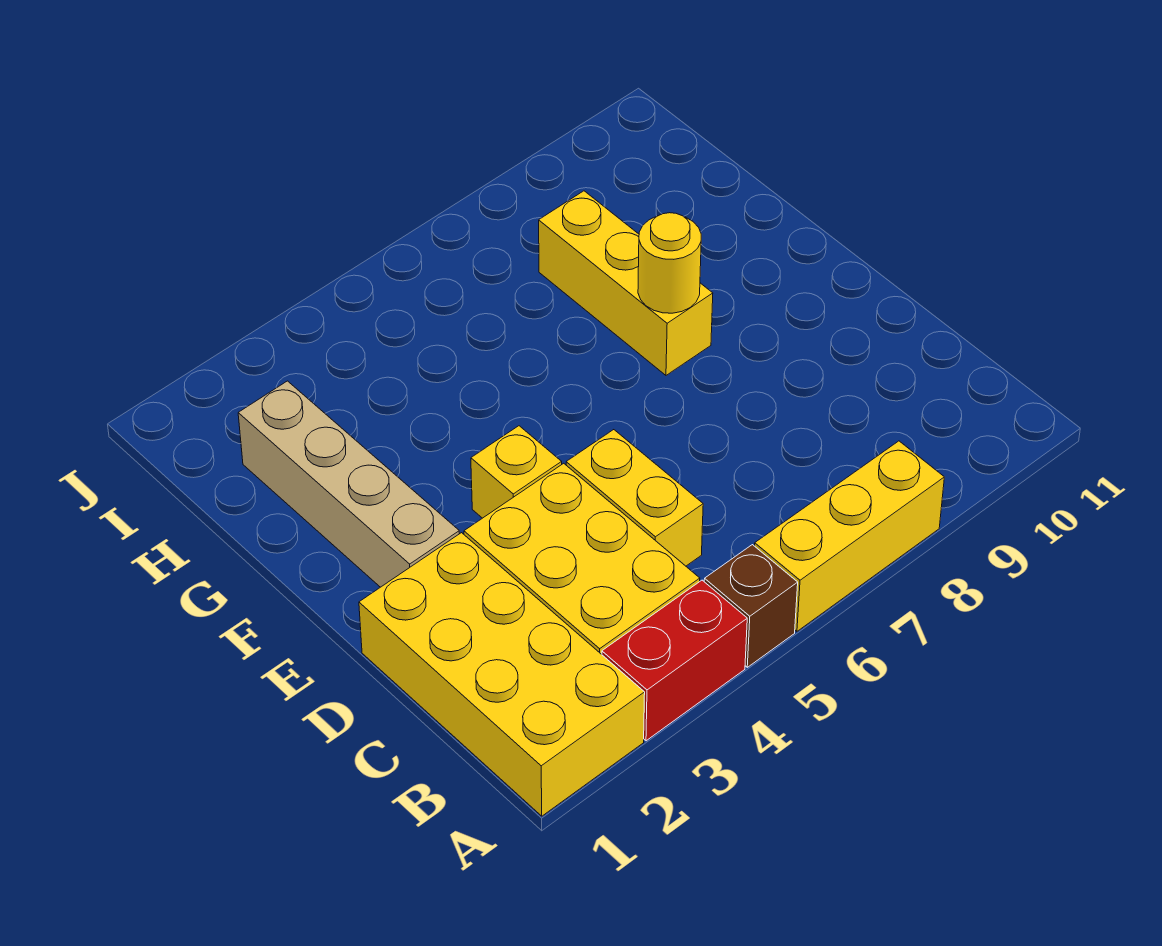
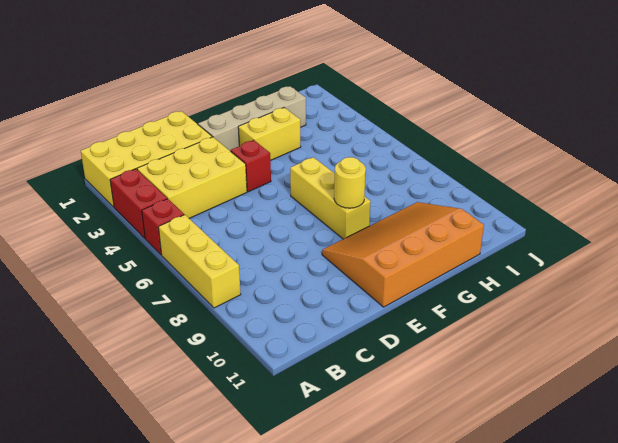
brown brick A5 level 1 -> red brick A5 level 1
yellow brick C5:D5 level 1 -> yellow brick F3:G3 level 1
yellow brick E4 level 1 -> red brick E4 level 1
none -> orange slope E9:H11 level 1 top 11
yellow brick F8:H8 level 1 -> yellow brick F6:F8 level 1

